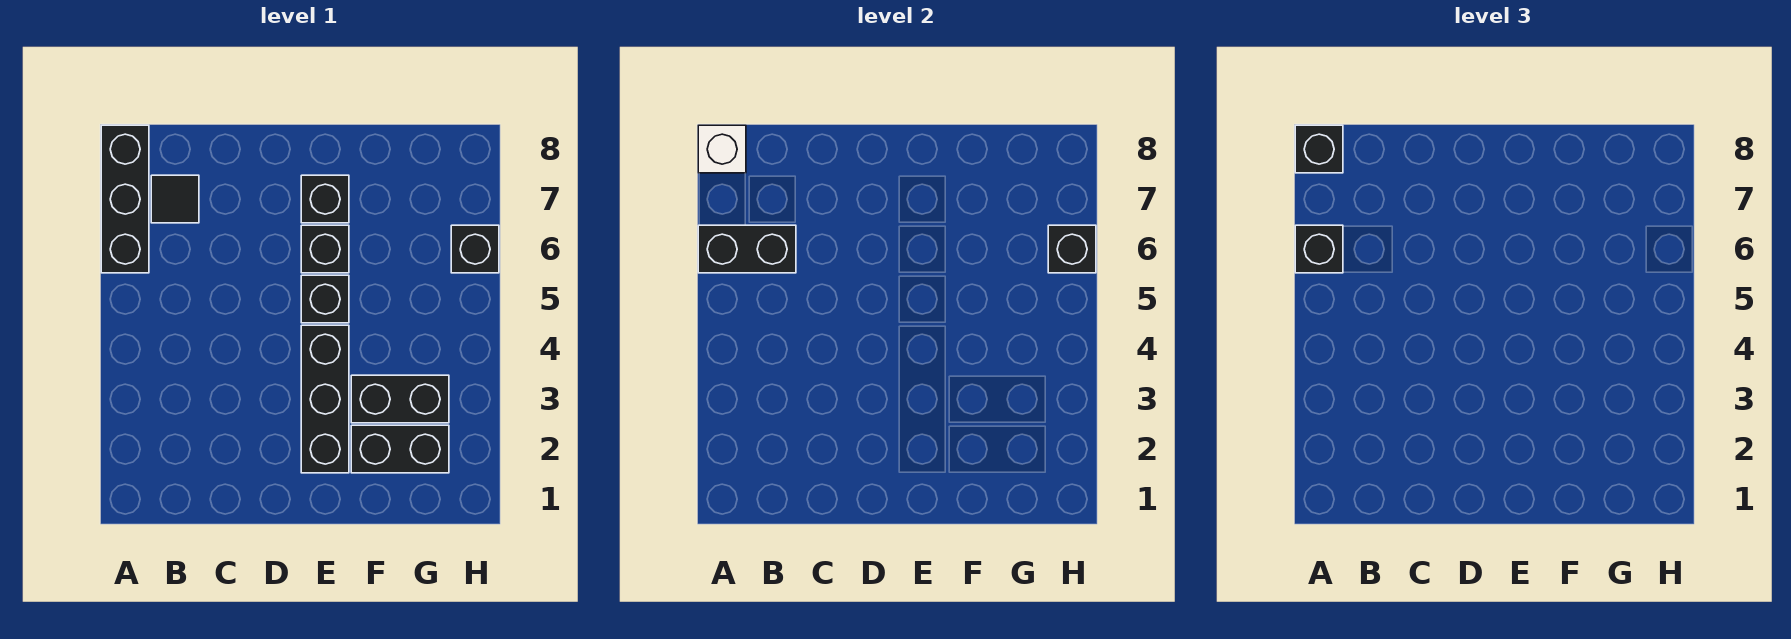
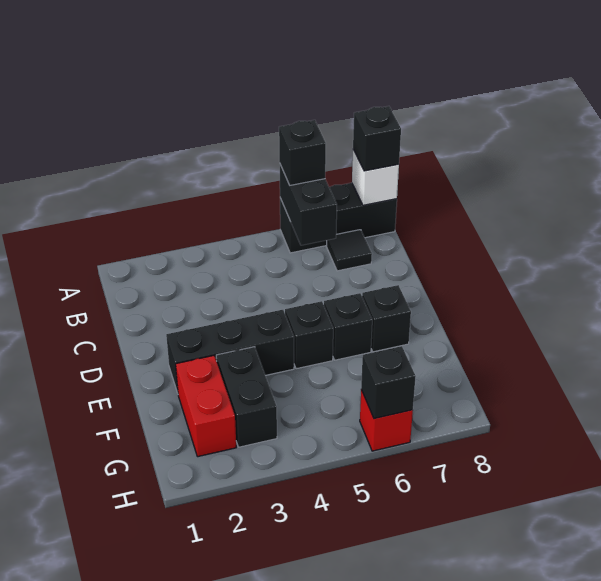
black brick F2:G2 level 1 -> red brick F2:G2 level 1
black brick H6 level 1 -> red brick H6 level 1

